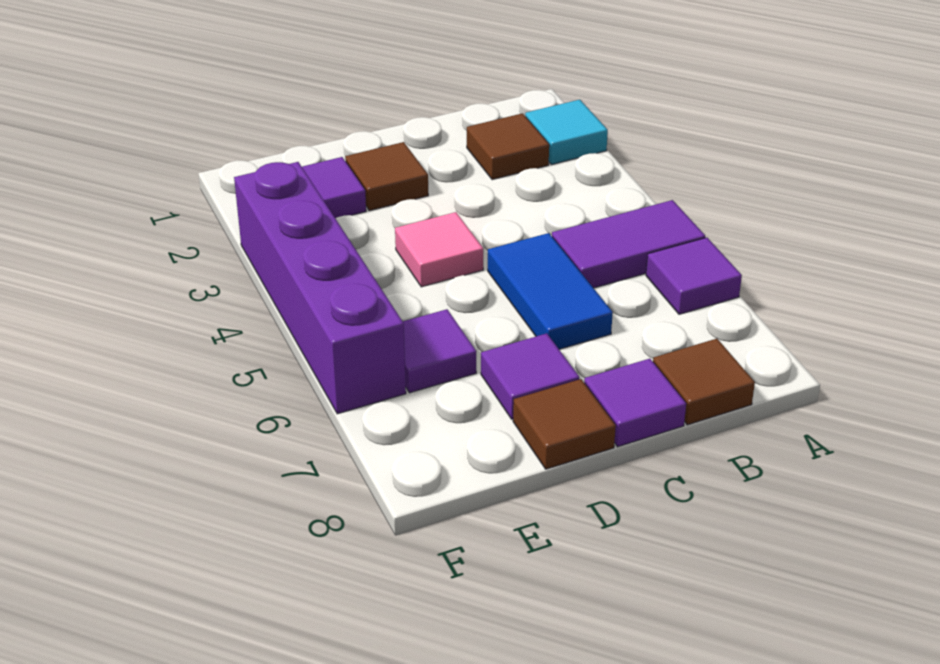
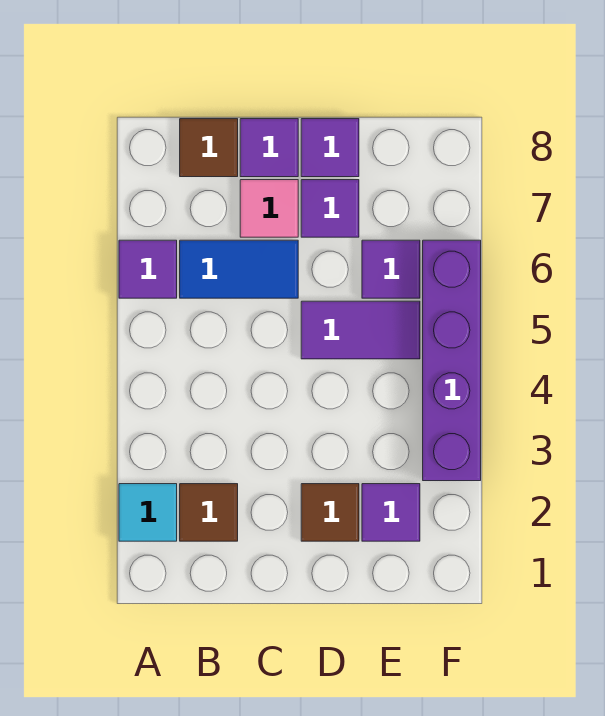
purple tile A5:B5 level 1 -> purple tile D5:E5 level 1
blue tile C5:C6 level 1 -> blue tile B6:C6 level 1
pink tile D4 level 1 -> pink tile C7 level 1
brown tile D8 level 1 -> purple tile D8 level 1

